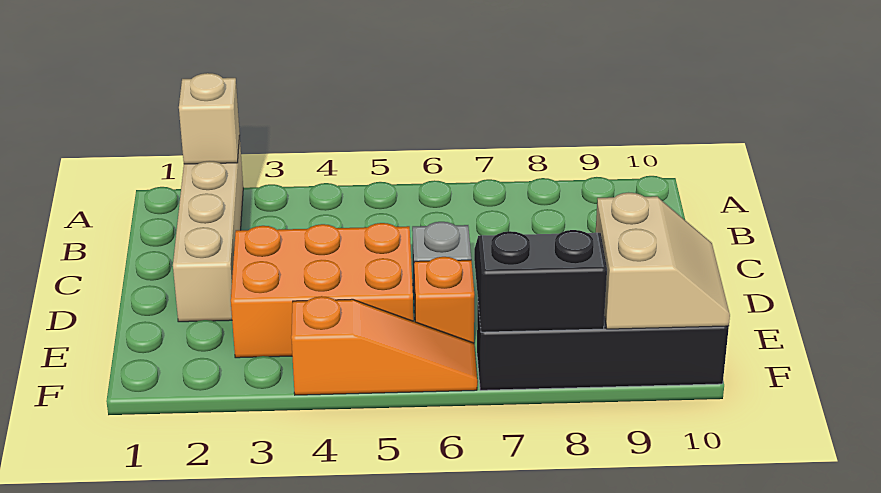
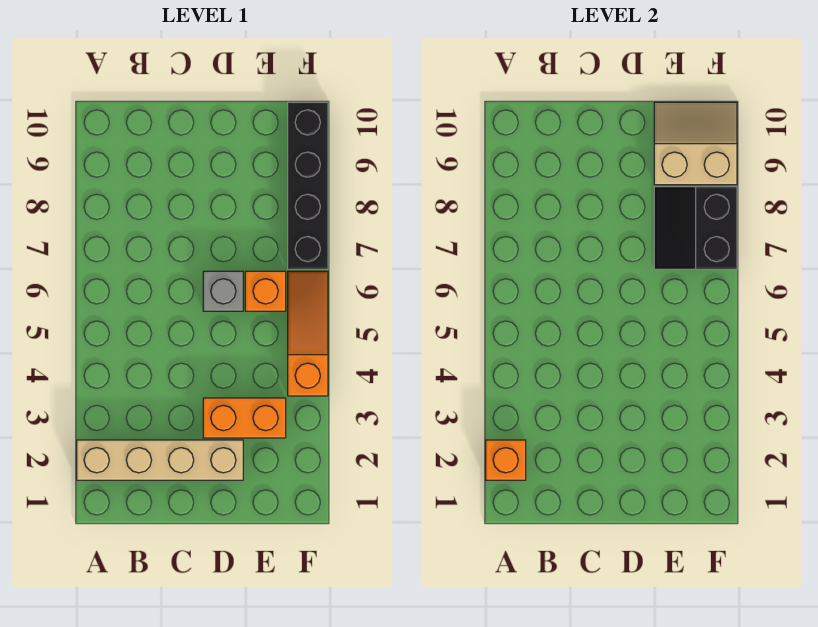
tan brick A2 level 2 -> orange brick A2 level 2
orange brick D3:E5 level 1 -> orange brick D3:E3 level 1

